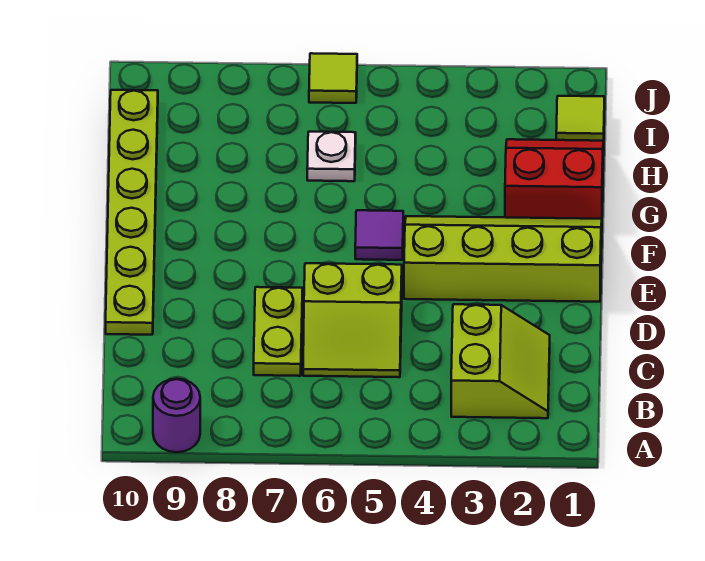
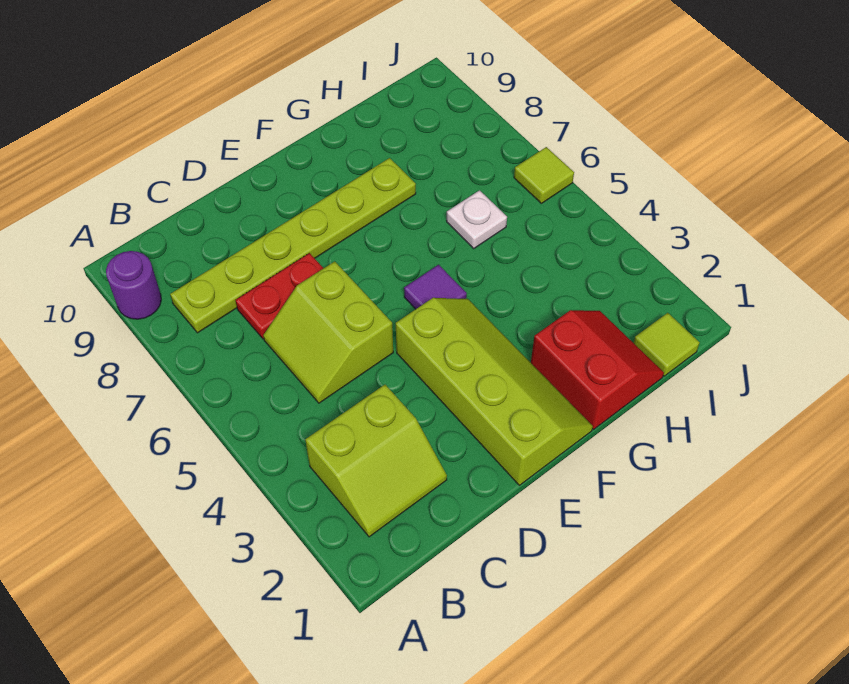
lime plate C7:D7 level 1 -> red plate C7:D7 level 1
lime plate D10:I10 level 1 -> lime plate B8:G8 level 1

